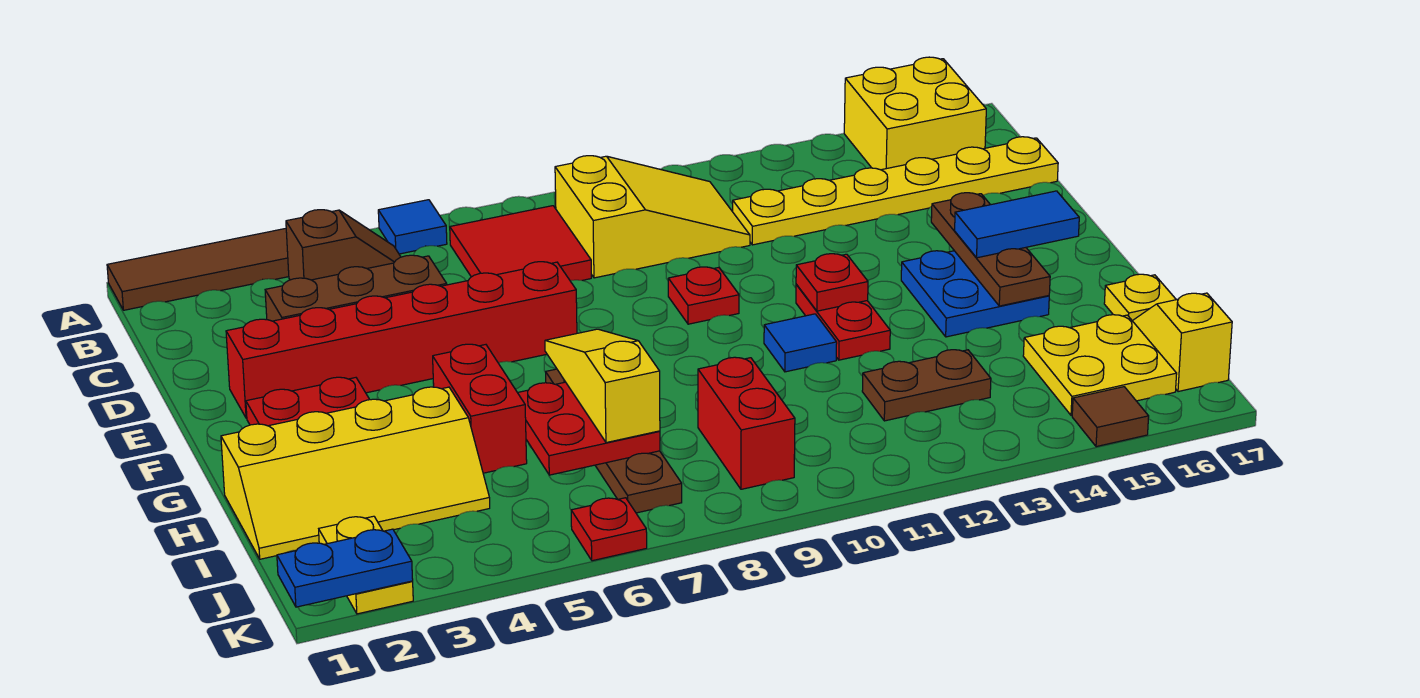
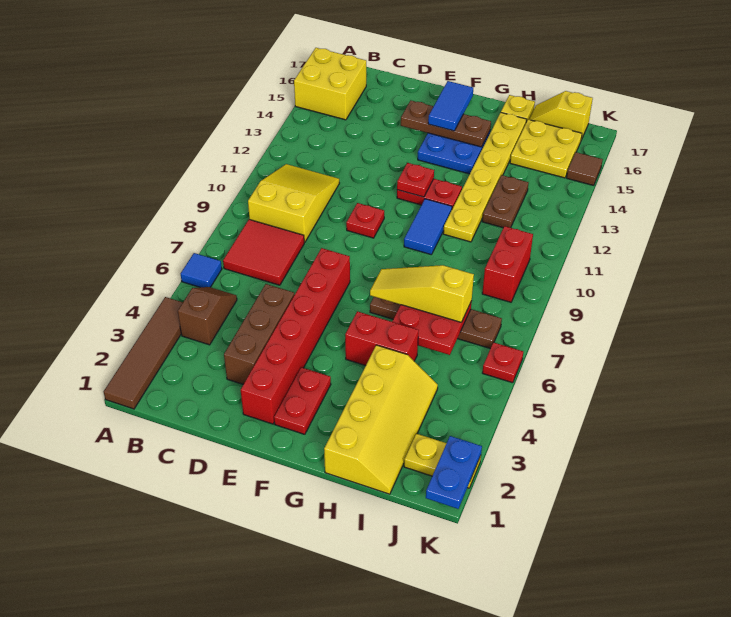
yellow plate C12:C17 level 1 -> yellow plate H11:H16 level 1
blue tile G11 level 1 -> blue tile G10:G11 level 1
red brick I9:J9 level 1 -> red brick J9:J10 level 1

